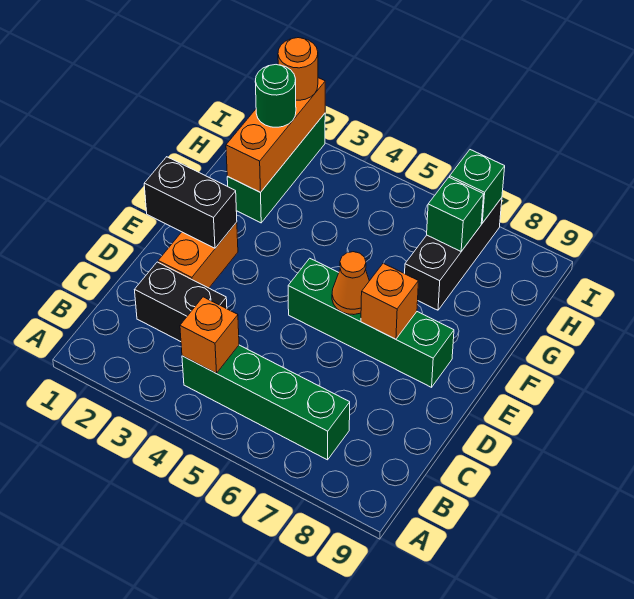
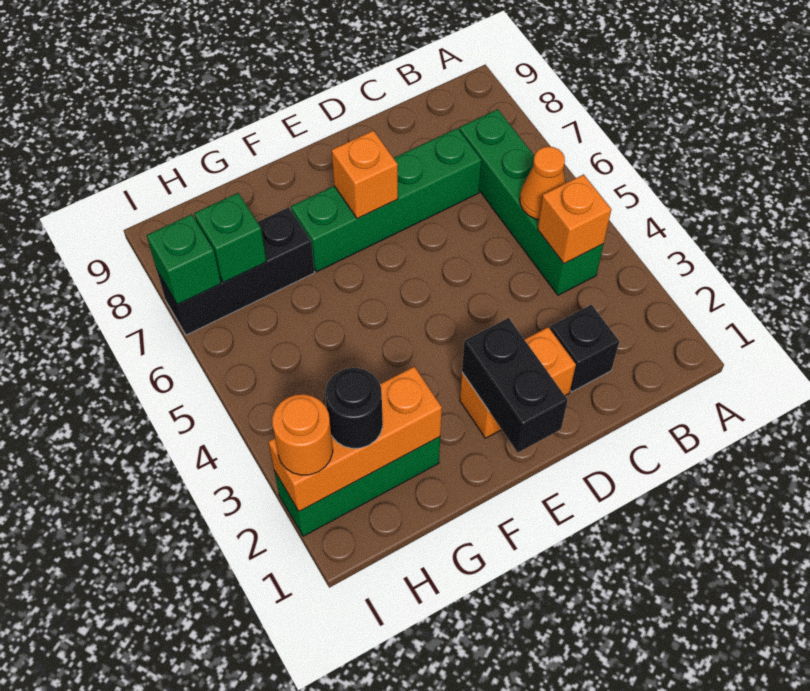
black brick C2:C3 level 1 -> black brick C2 level 1
green brick E5:E8 level 1 -> green brick C7:F7 level 1
orange cone E6 level 2 -> orange cone B5 level 2
green round brick H2 level 3 -> black round brick H2 level 3

